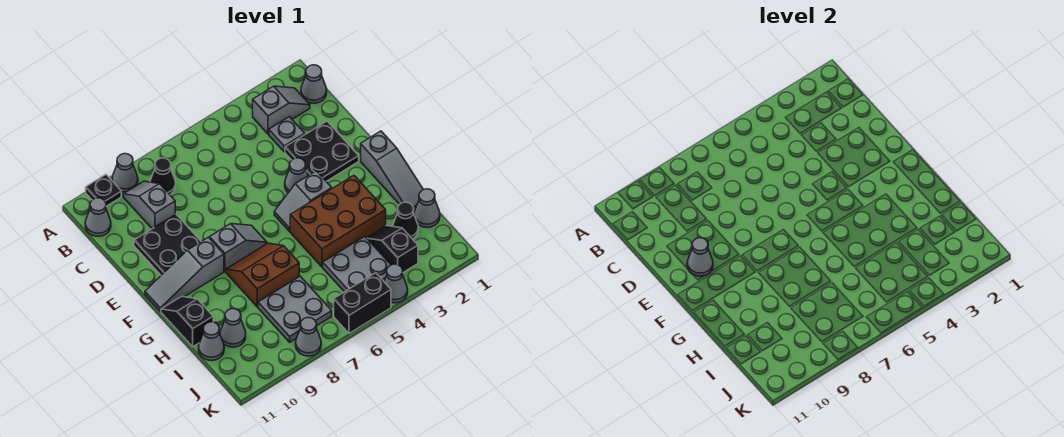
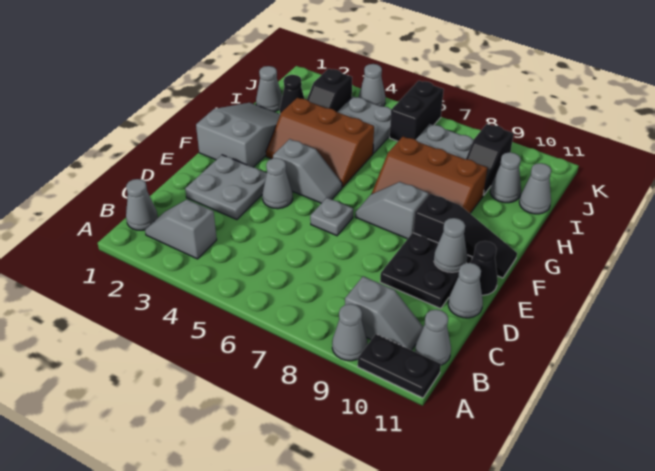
black plate A10 level 1 -> black plate A10:A11 level 1
black cone B8 level 1 -> black cone E11 level 1
grey slope B9:C9 level 1 top C -> grey slope B9:B10 level 1 top 9
grey plate C3 level 1 -> grey plate E6 level 1
black plate D2:E3 level 1 -> grey plate D2:E3 level 1
grey slope F1:H1 level 1 top F -> grey slope F1:H2 level 1 top F
grey slope F9:F11 level 1 top 9 -> black slope F9:F11 level 1 top 9
brown brick G3:H5 level 1 -> brown slope G3:H5 level 1 top H
brown slope G7:H8 level 1 top H -> brown slope G7:H9 level 1 top H
black slope G11:H11 level 1 top H -> black slope I9:J9 level 1 top J
black brick K5:K6 level 1 -> black brick J6:K6 level 1
grey cone K8 level 1 -> grey cone D11 level 1

